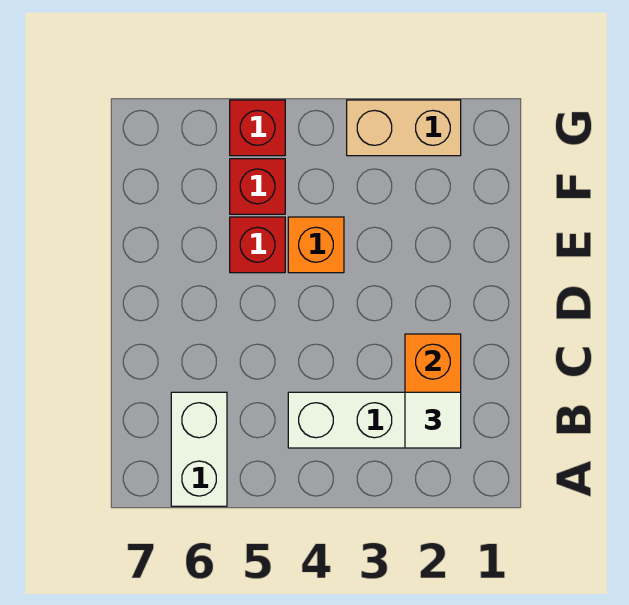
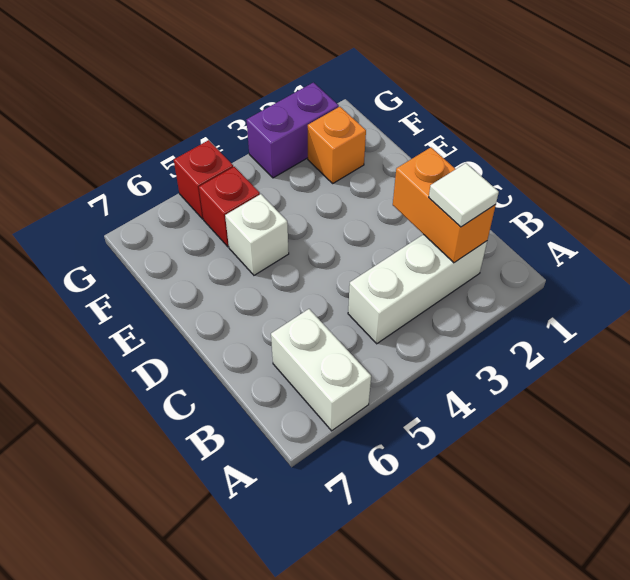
orange brick E4 level 1 -> orange brick F2 level 1
red brick E5 level 1 -> white brick E5 level 1
tan brick G2:G3 level 1 -> purple brick G2:G3 level 1

